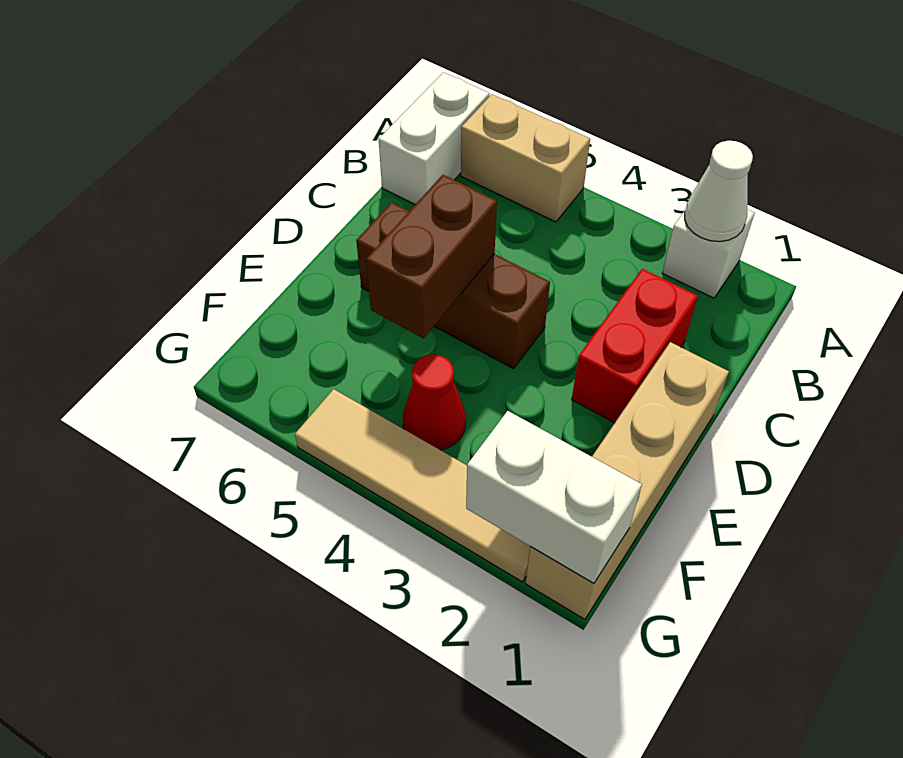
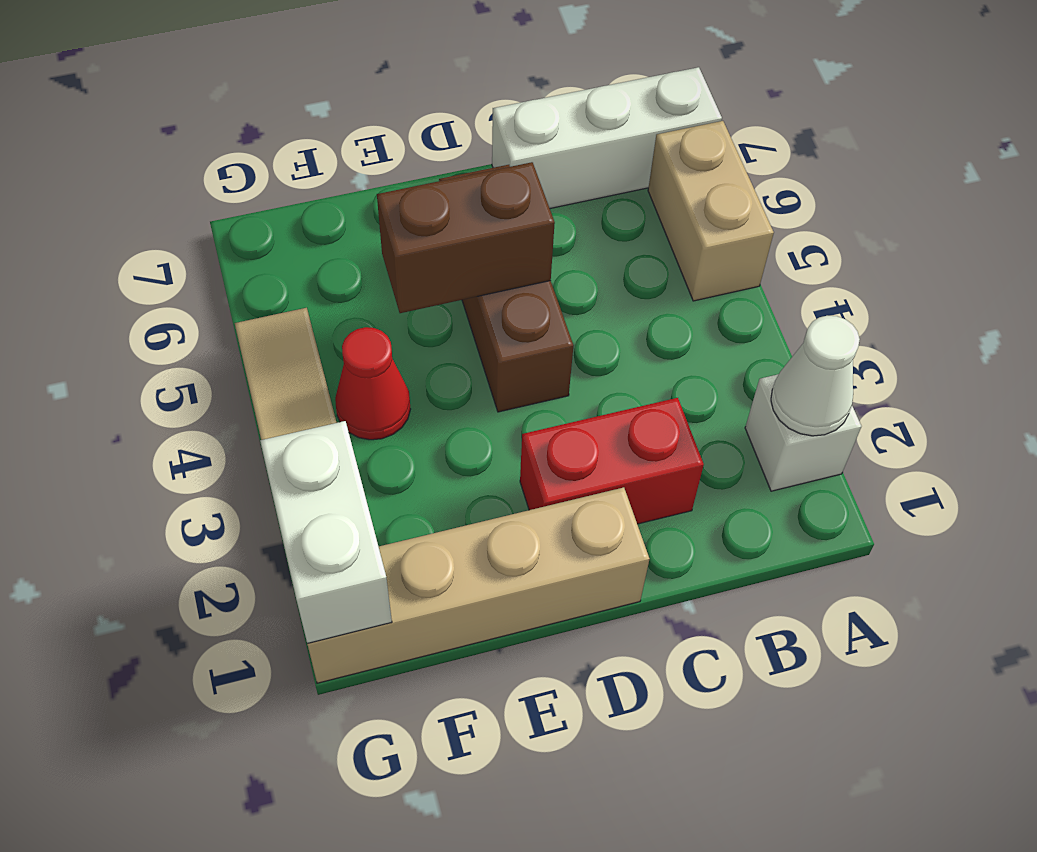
white brick A7:B7 level 1 -> white brick A7:C7 level 1

